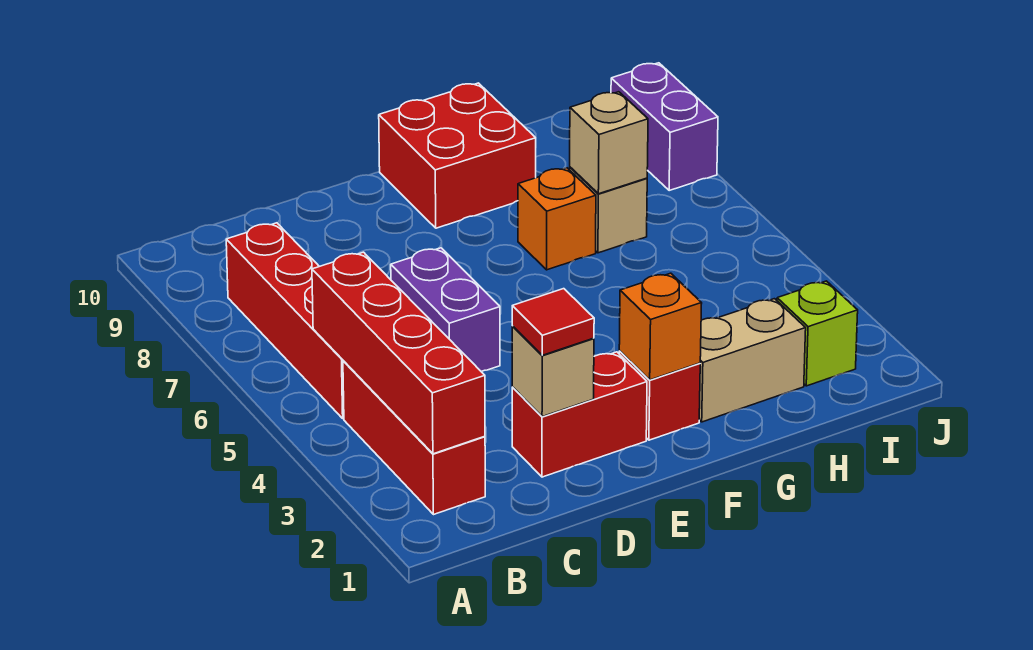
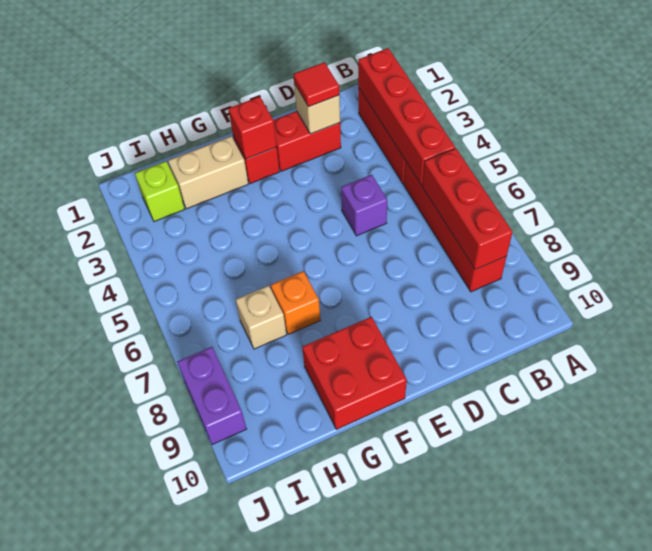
none -> red brick B6:B8 level 2
purple brick D5:D6 level 1 -> purple brick D5 level 1
orange brick F2 level 2 -> red brick F2 level 2
tan brick H7 level 2 -> none

